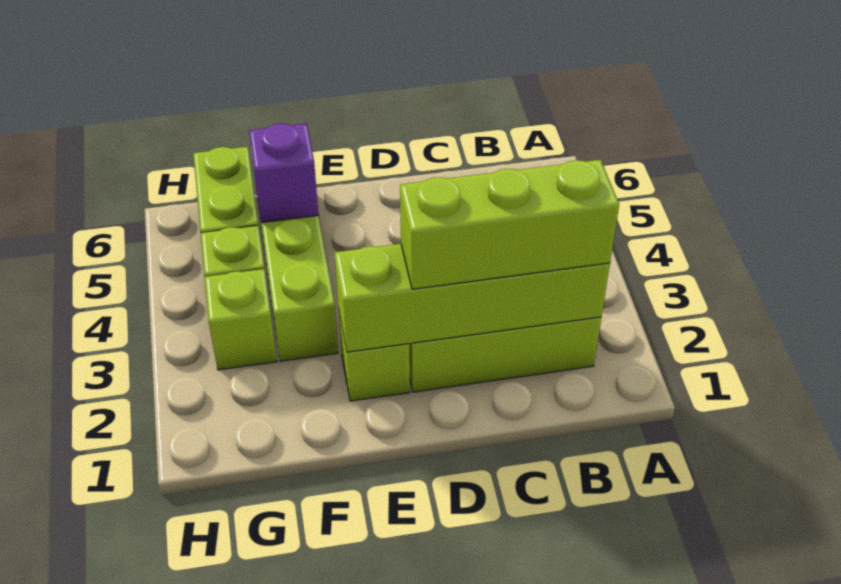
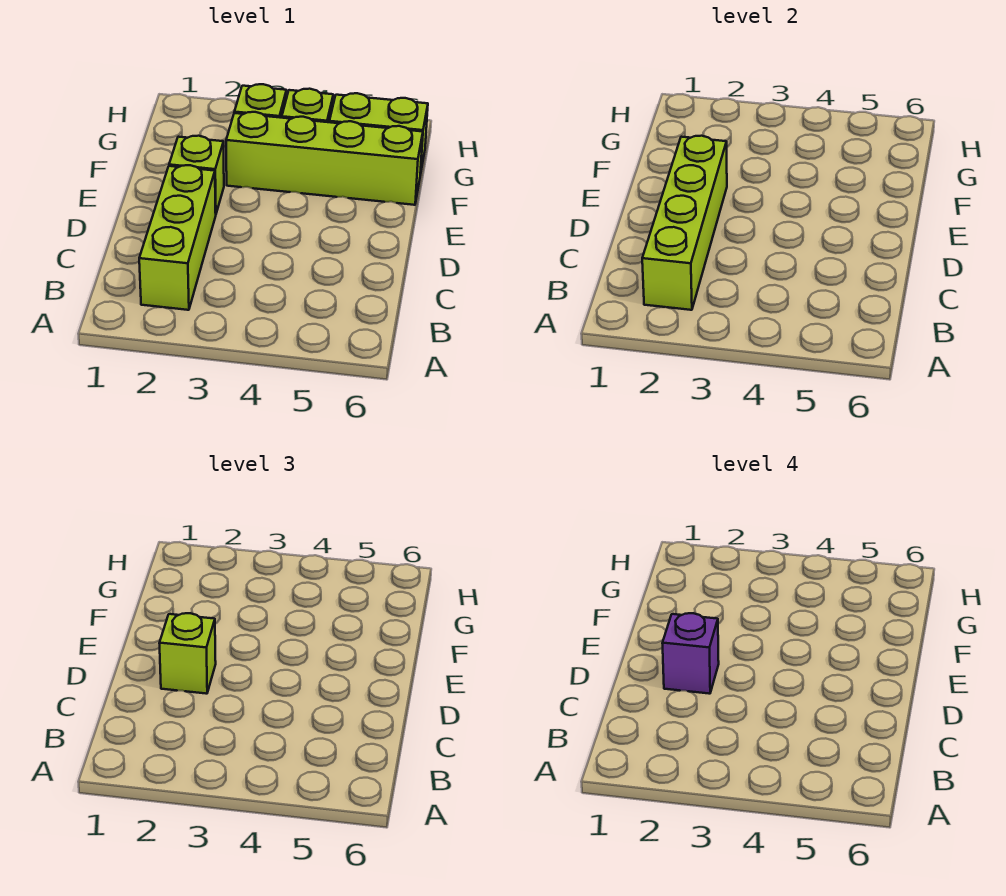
lime brick B2:D2 level 3 -> lime brick D2 level 3
purple brick F5 level 2 -> purple brick D2 level 4

